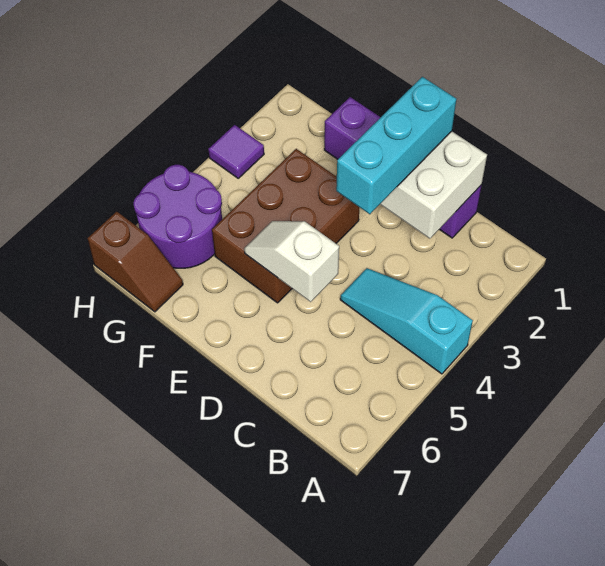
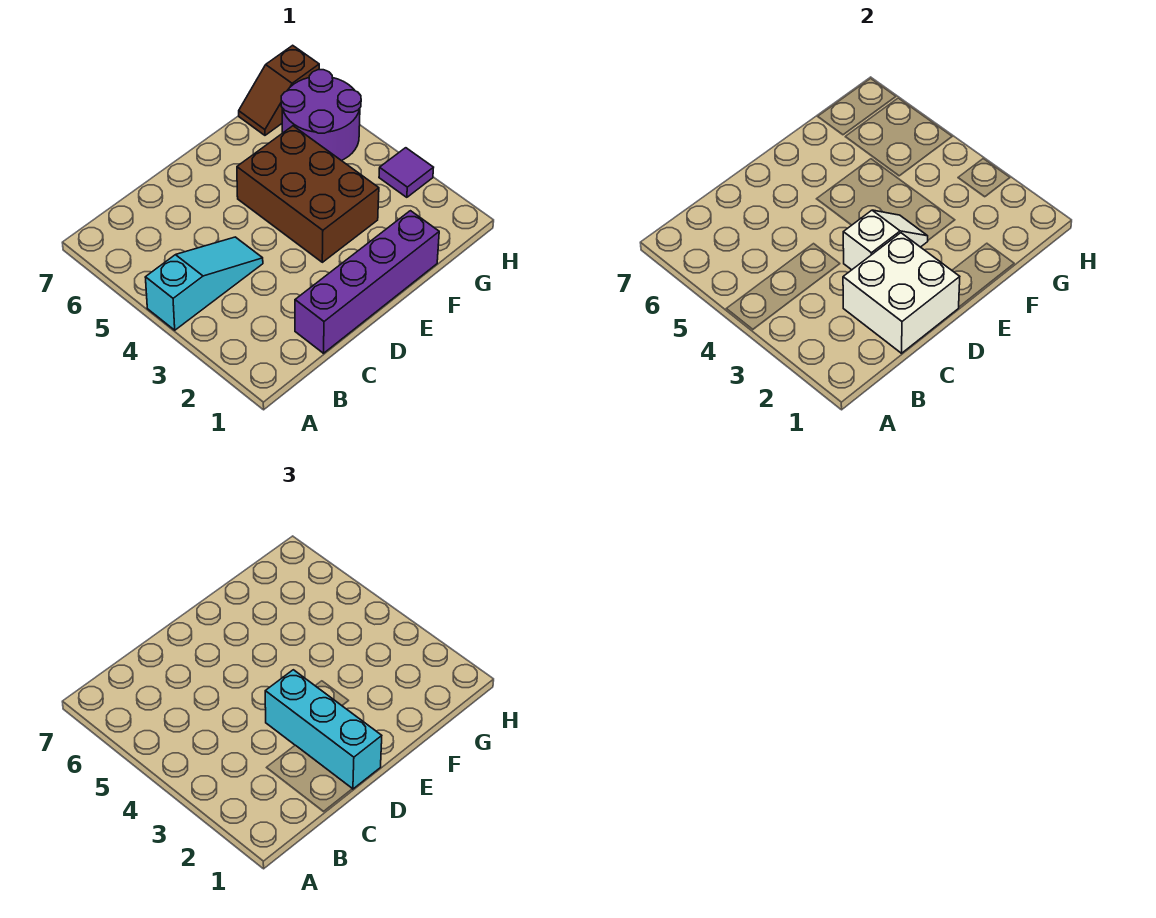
white slope D5:E5 level 2 top D -> white slope D3:E3 level 2 top D

